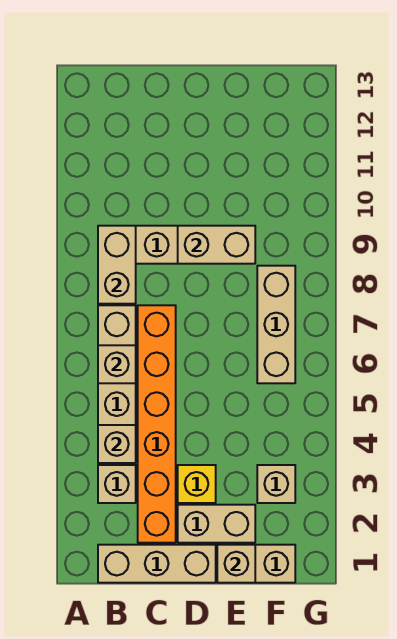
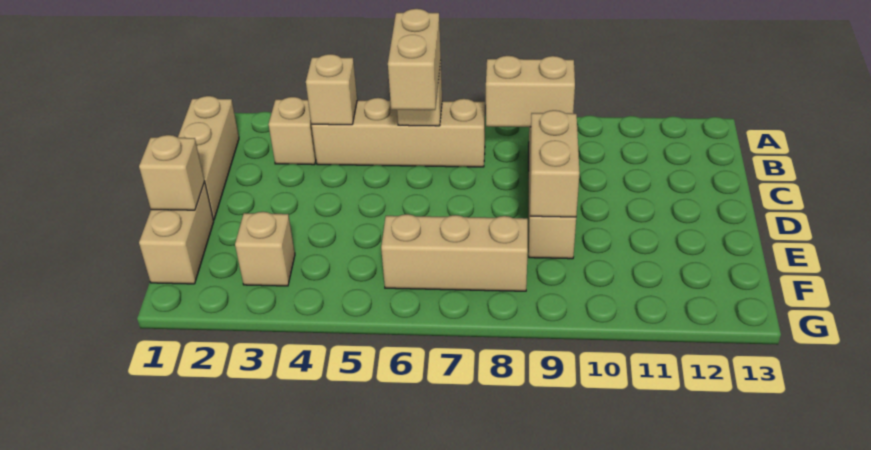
orange brick C2:C7 level 1 -> none
tan brick D2:E2 level 1 -> tan brick B6:C6 level 3
yellow brick D3 level 1 -> none

